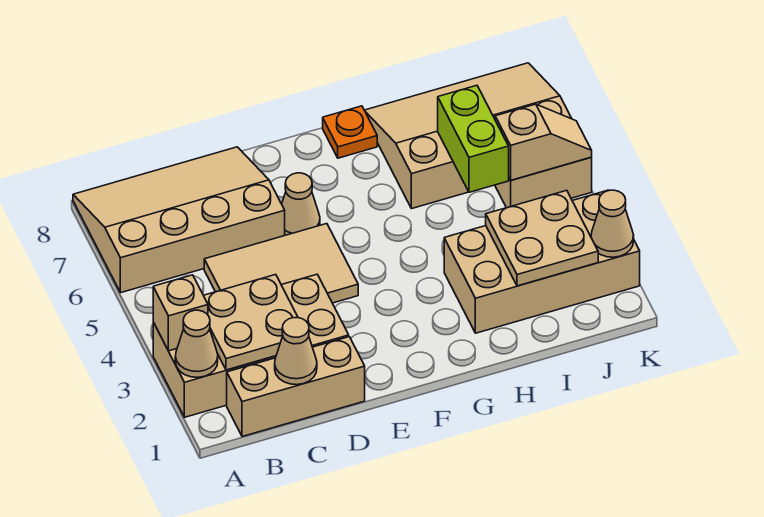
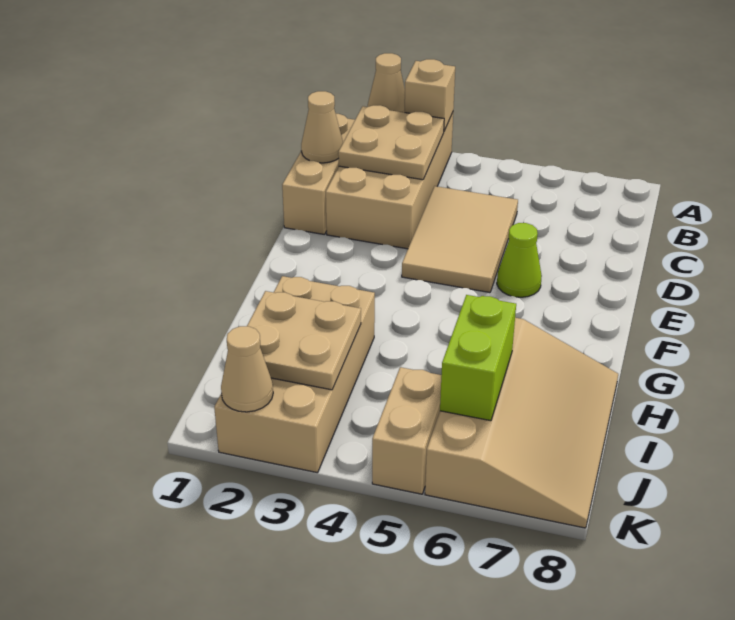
tan slope A6:D8 level 1 top 6 -> none
tan cone E6 level 1 -> lime cone E6 level 1
orange plate G8 level 1 -> none
lime brick I5:I6 level 2 -> lime brick I6:J6 level 2
tan slope J5:K5 level 2 top J -> none

